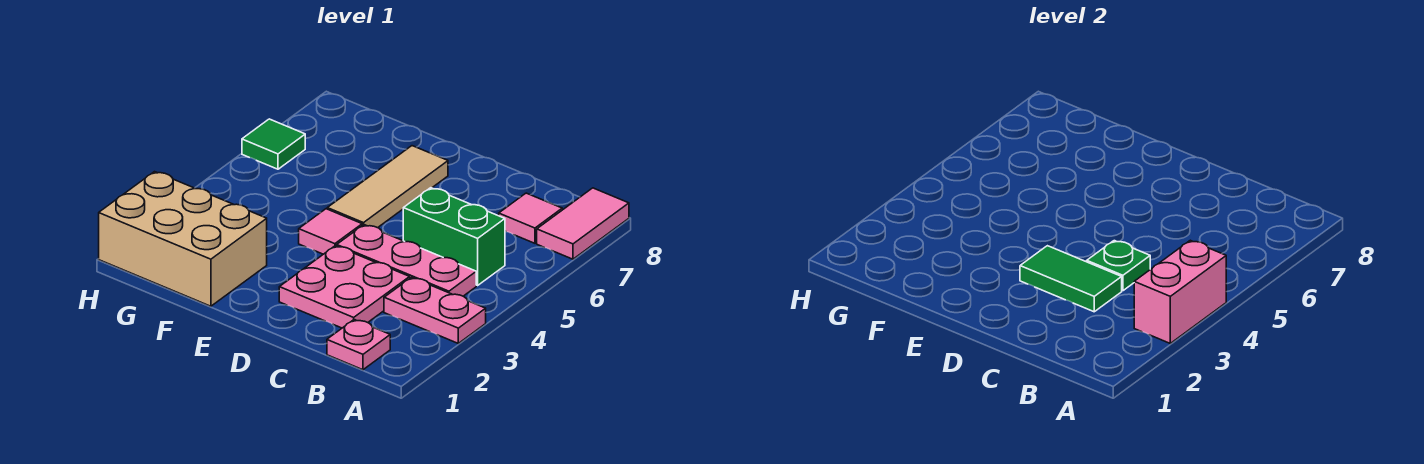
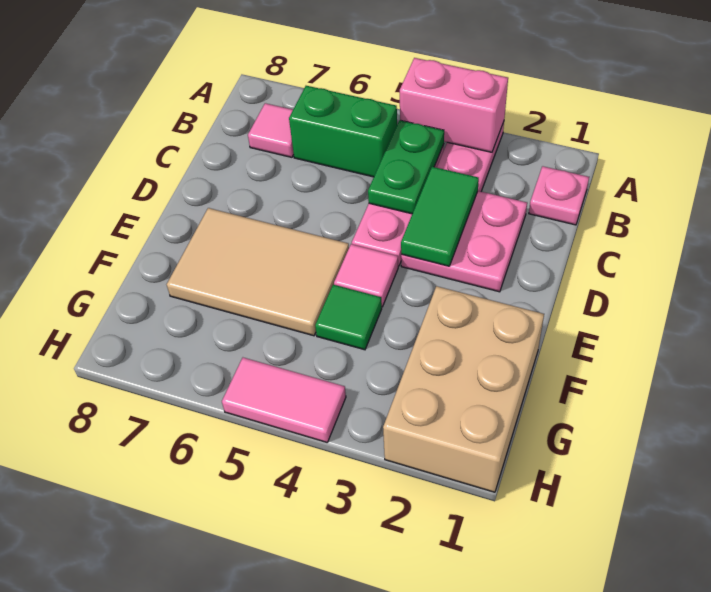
pink tile A7:A8 level 1 -> pink tile H4:H5 level 1
green brick B5:C5 level 1 -> green brick B5:B6 level 1
green plate C4 level 2 -> green plate B4:C4 level 2
tan tile E5:E7 level 1 -> tan tile E5:F7 level 1
green tile H6 level 1 -> green tile F4 level 1

